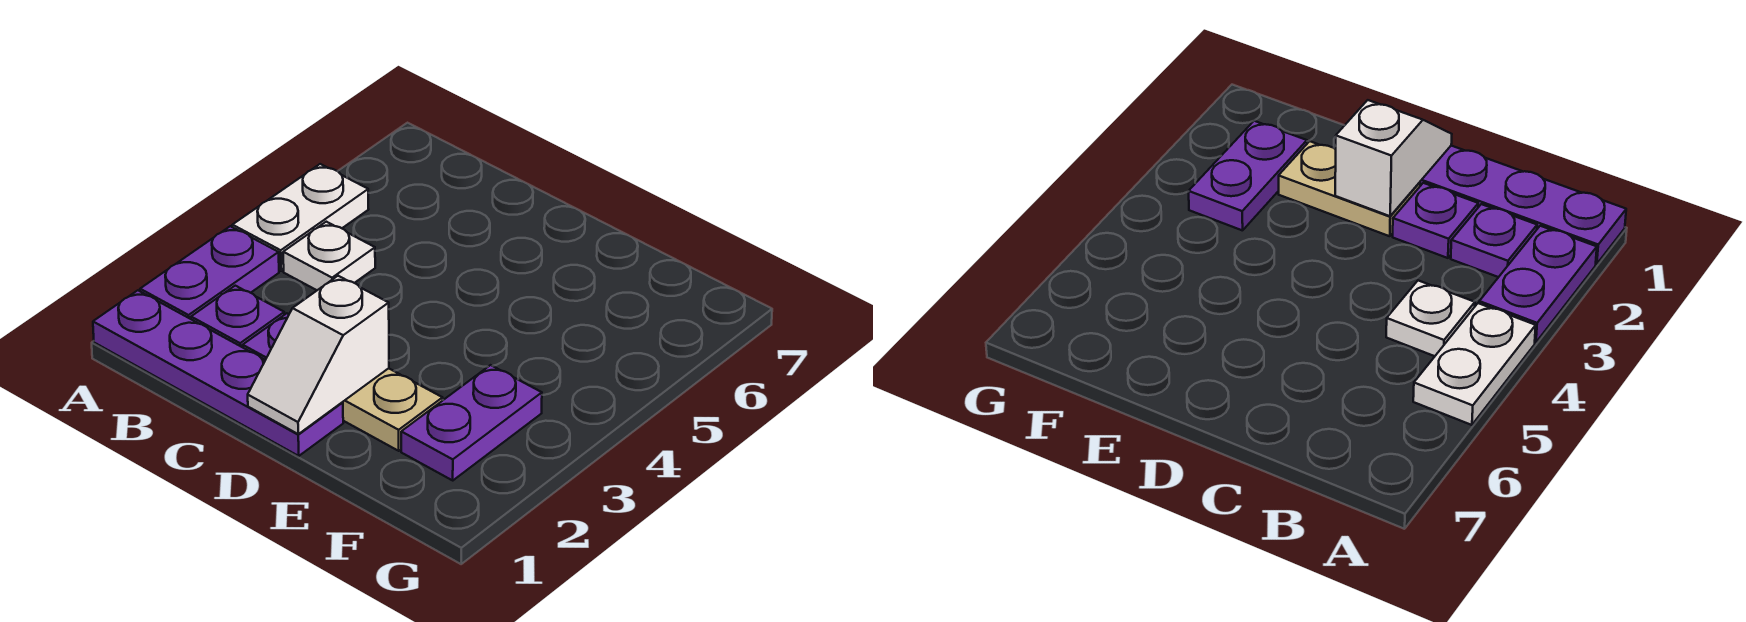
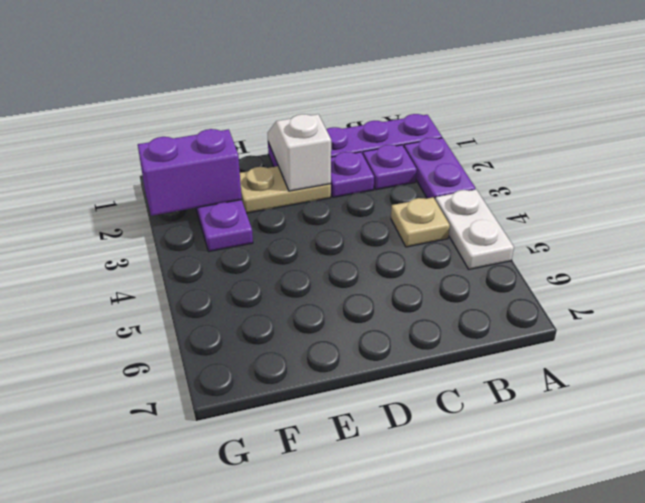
white plate B4 level 1 -> tan plate B4 level 1
none -> purple brick F2:G2 level 2

